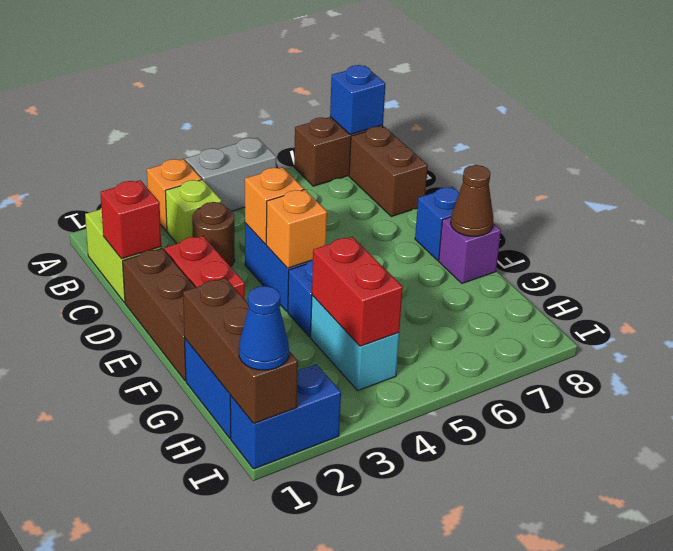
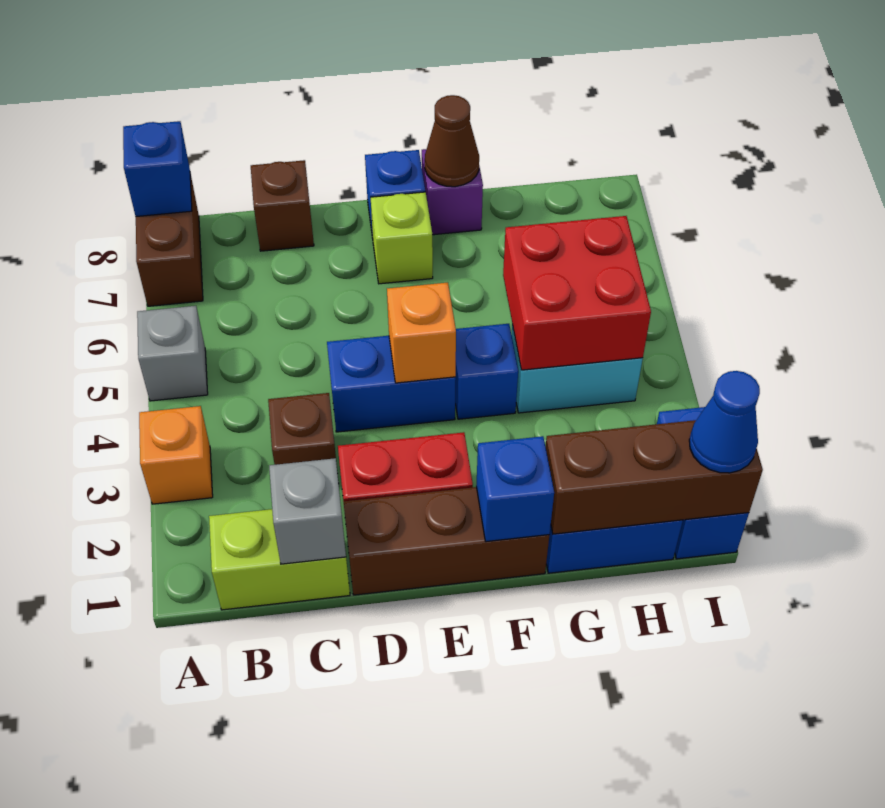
grey brick A4:A5 level 1 -> grey brick A5 level 1
lime brick B3 level 1 -> lime brick E7 level 1
brown brick B8:C8 level 1 -> brown brick C8 level 1
red brick C1 level 2 -> grey brick C1 level 2
brown round brick C3 level 1 -> brown brick C3 level 1
orange brick D4 level 2 -> none
none -> blue brick F1 level 2
red brick G4:H4 level 2 -> red brick G4:H5 level 2

